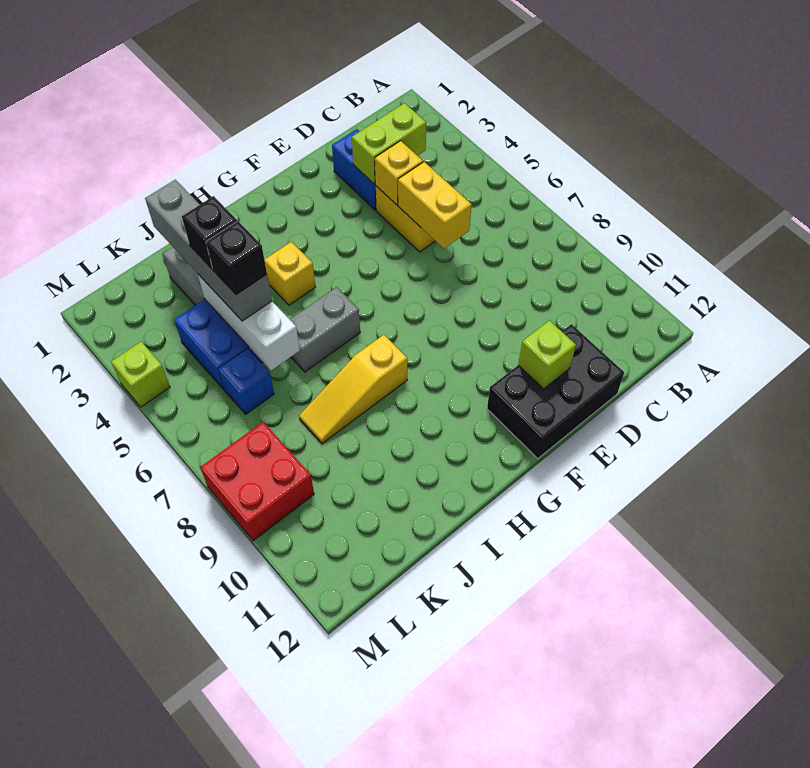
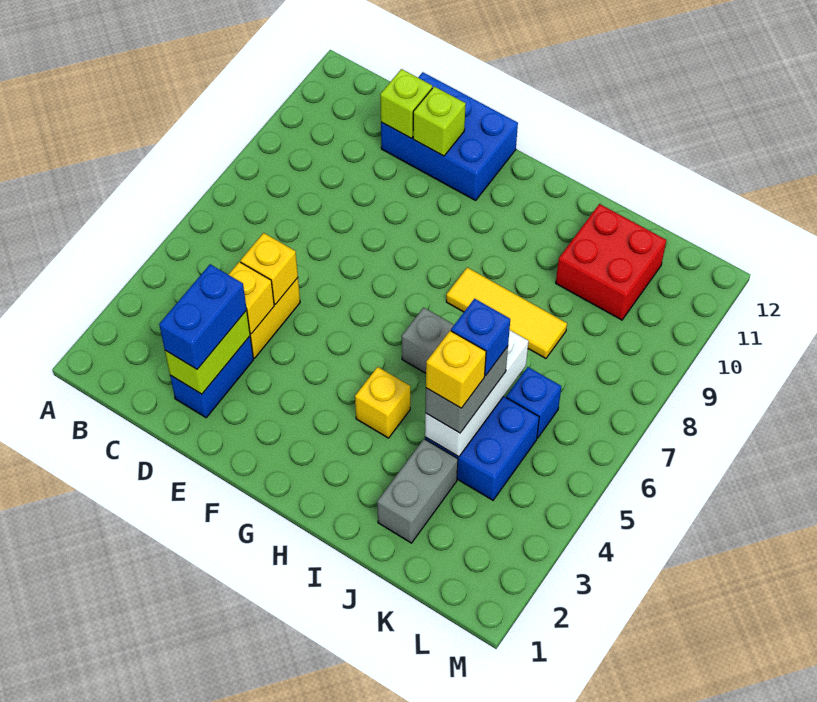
lime brick C3:D3 level 2 -> lime brick D2:D3 level 2
none -> blue brick D2:D3 level 3
yellow brick D5:D6 level 2 -> yellow brick D5 level 2
black brick D11:F12 level 1 -> blue brick D11:F12 level 1
yellow slope H8:J8 level 1 top H -> yellow tile H8:J8 level 1
grey brick J2:J5 level 3 -> grey brick J4:J5 level 3
black brick J4 level 4 -> yellow brick J4 level 4
black brick J5 level 4 -> blue brick J5 level 4
red brick L8:M9 level 1 -> red brick J10:K11 level 1
lime brick M4 level 1 -> lime brick D11 level 2

